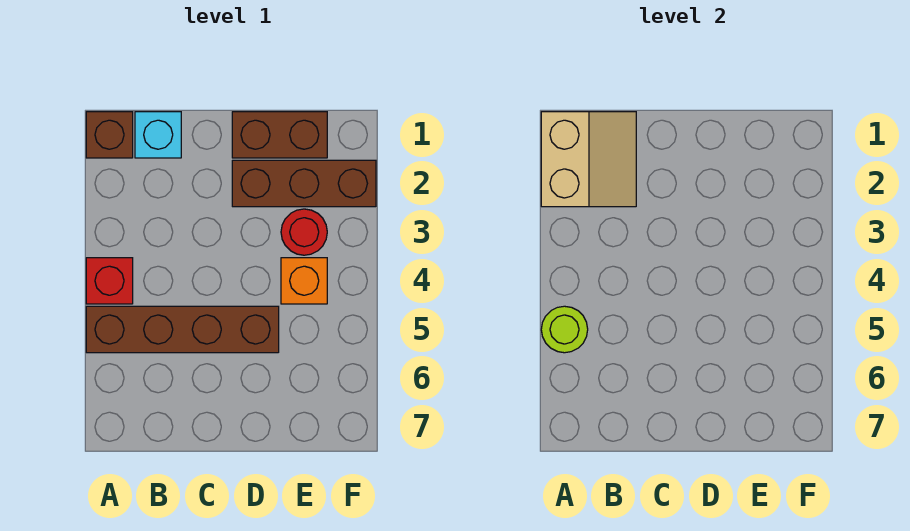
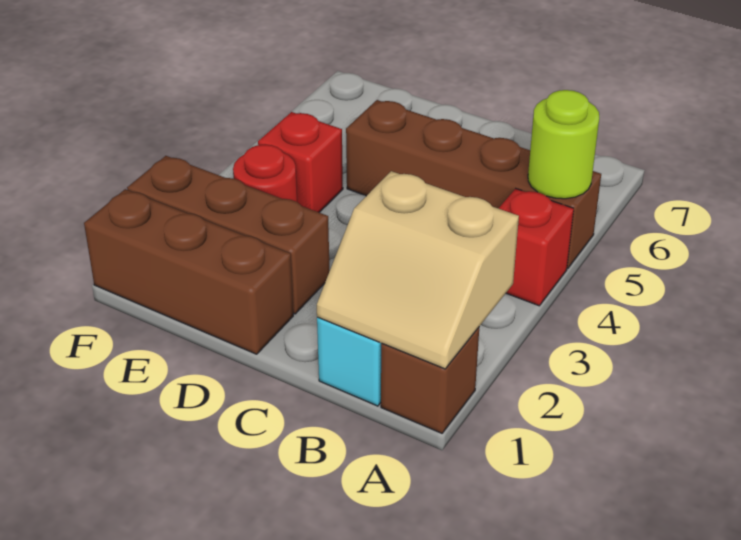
tan slope A1:B2 level 2 top A -> tan slope A1:B2 level 2 top 2
brown brick D1:E1 level 1 -> brown brick D1:F1 level 1
orange brick E4 level 1 -> red brick E4 level 1

